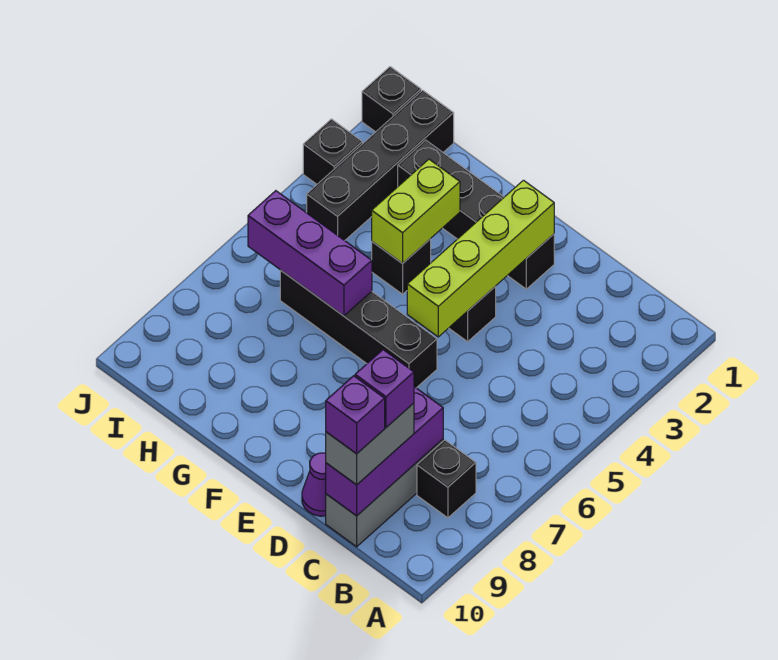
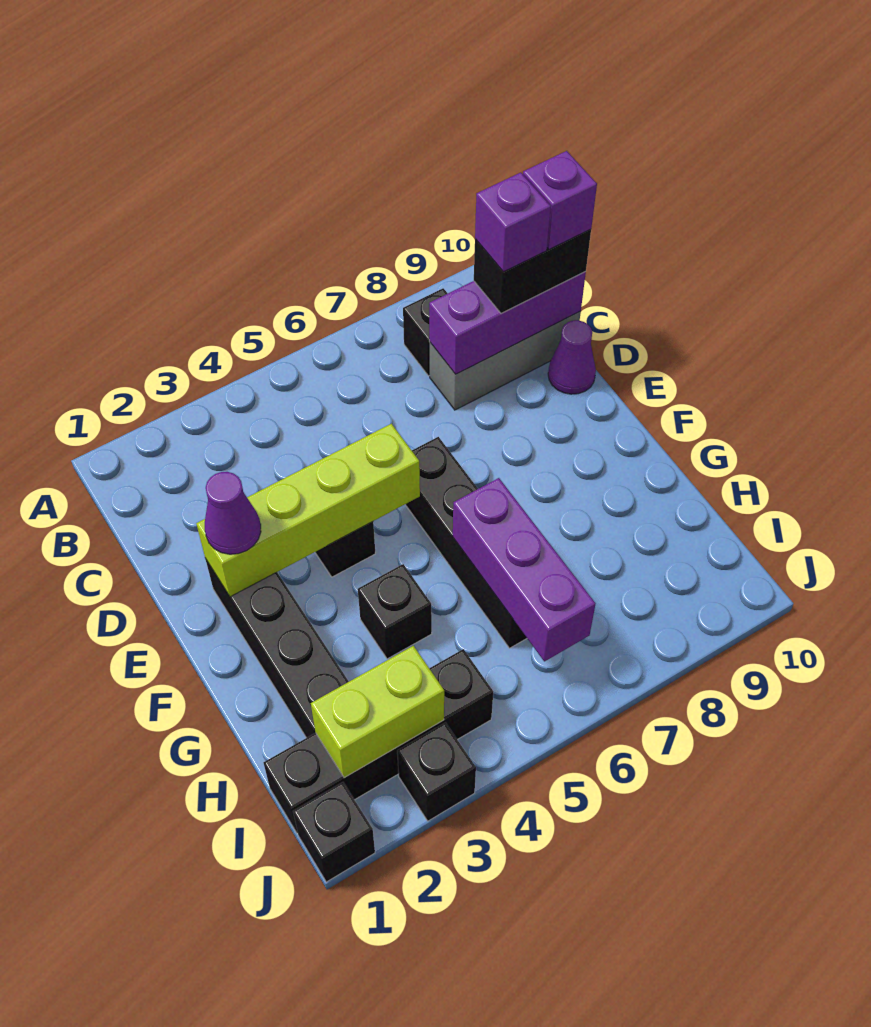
grey brick C9:C10 level 3 -> black brick C9:C10 level 3
none -> purple cone E2 level 3
lime brick G3:G4 level 2 -> lime brick I2:I3 level 2

